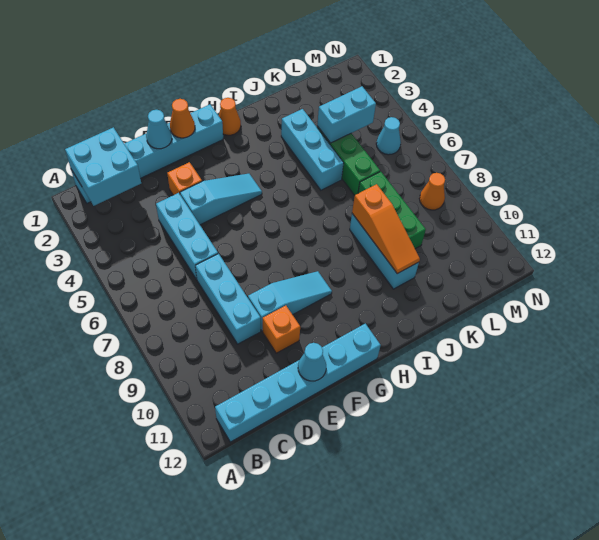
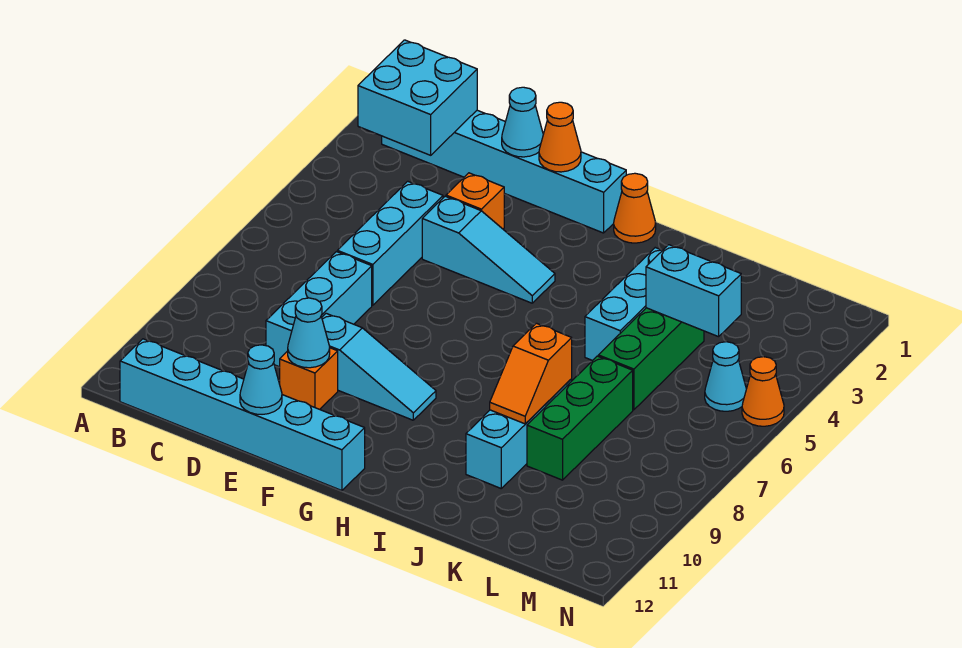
none -> cyan cone E10 level 2
orange slope J8:J10 level 2 top 8 -> orange slope J8:J9 level 2 top 8
orange cone M8 level 1 -> orange cone N5 level 1

